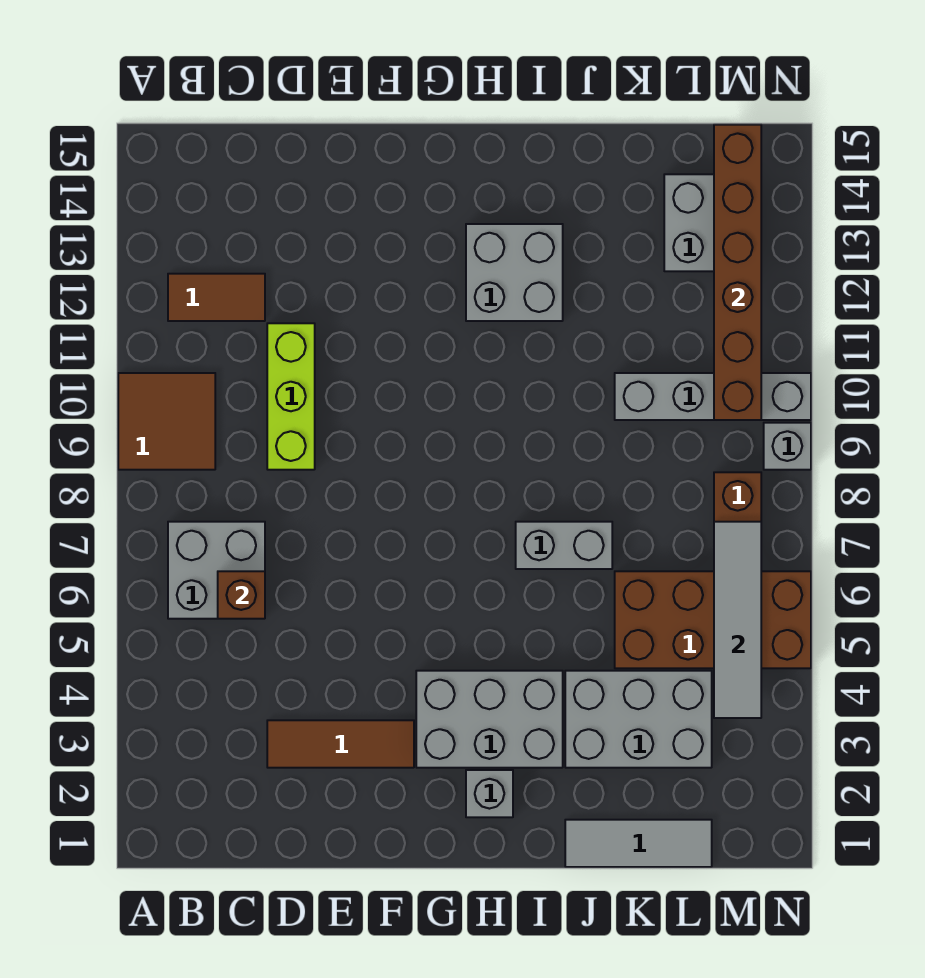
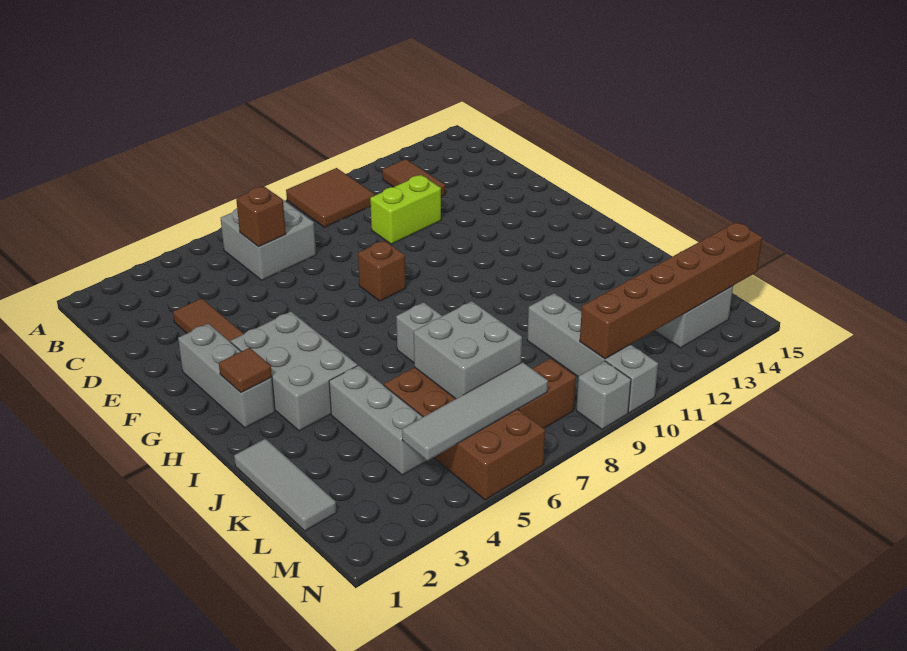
lime brick D9:D11 level 1 -> lime brick D10:D11 level 1
none -> brown brick F8 level 1
grey brick H2 level 1 -> grey brick F2:H2 level 1
none -> brown tile H2 level 2
grey brick H12:I13 level 1 -> grey brick K6:L7 level 2
grey brick J3:L4 level 1 -> grey brick J4:L4 level 1

